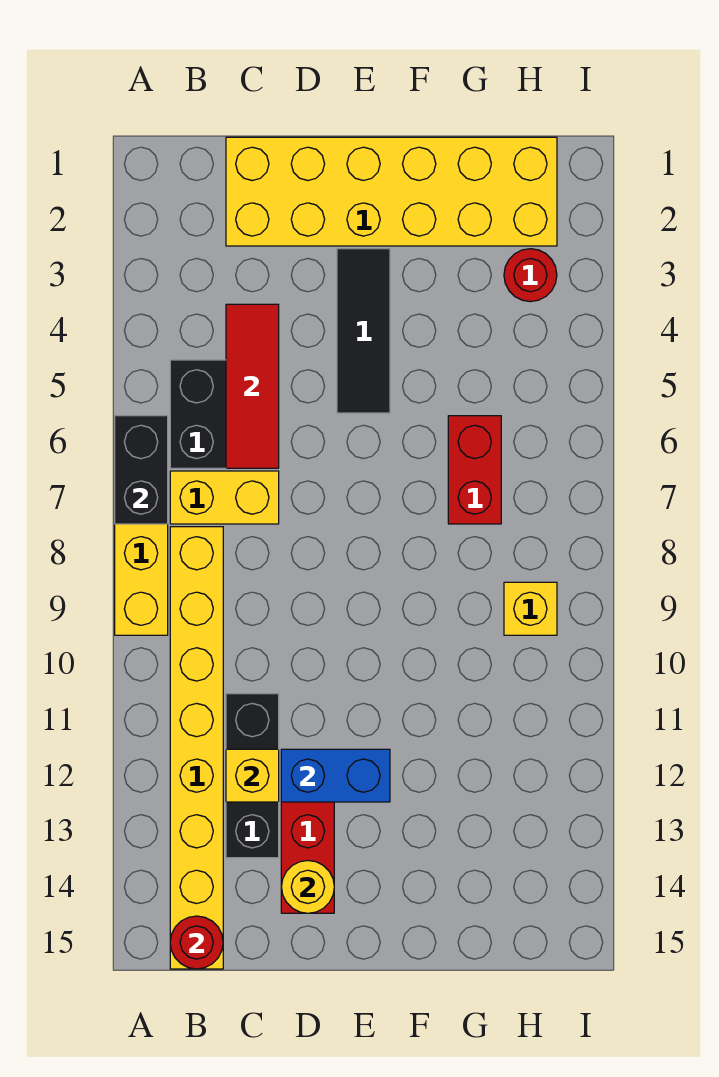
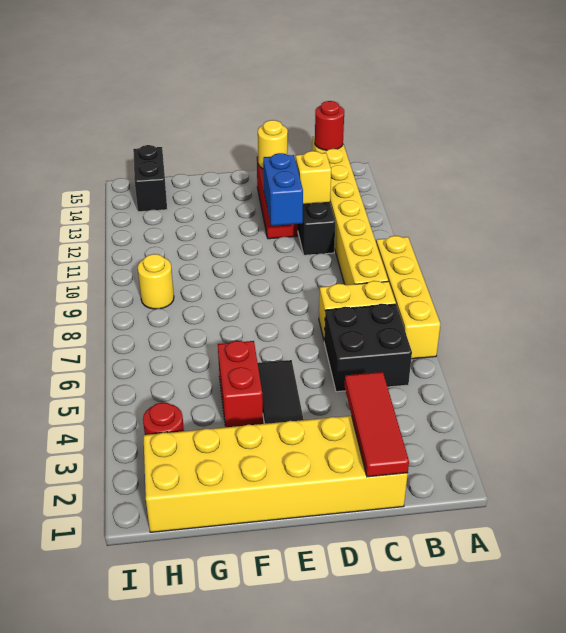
black brick A6:A7 level 2 -> black brick H14:H15 level 1
red tile C4:C6 level 2 -> red tile C1:C3 level 2
blue brick D12:E12 level 2 -> blue brick D11:D12 level 2
red brick G6:G7 level 1 -> red brick F4:F5 level 1
yellow brick H9 level 1 -> yellow round brick H9 level 1

